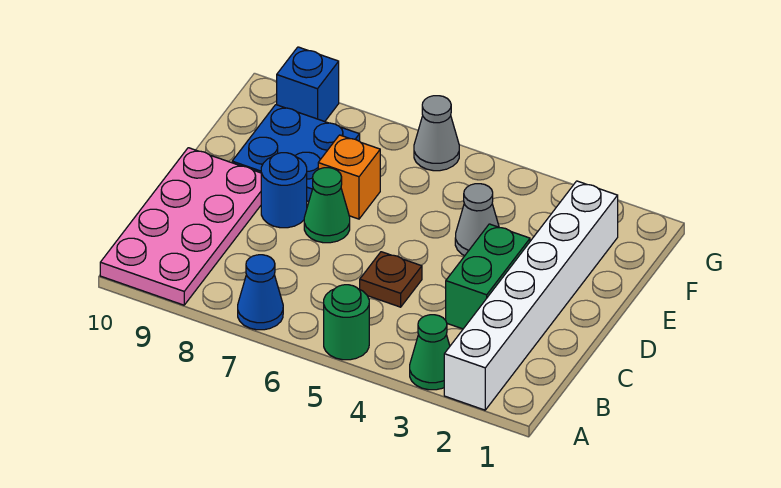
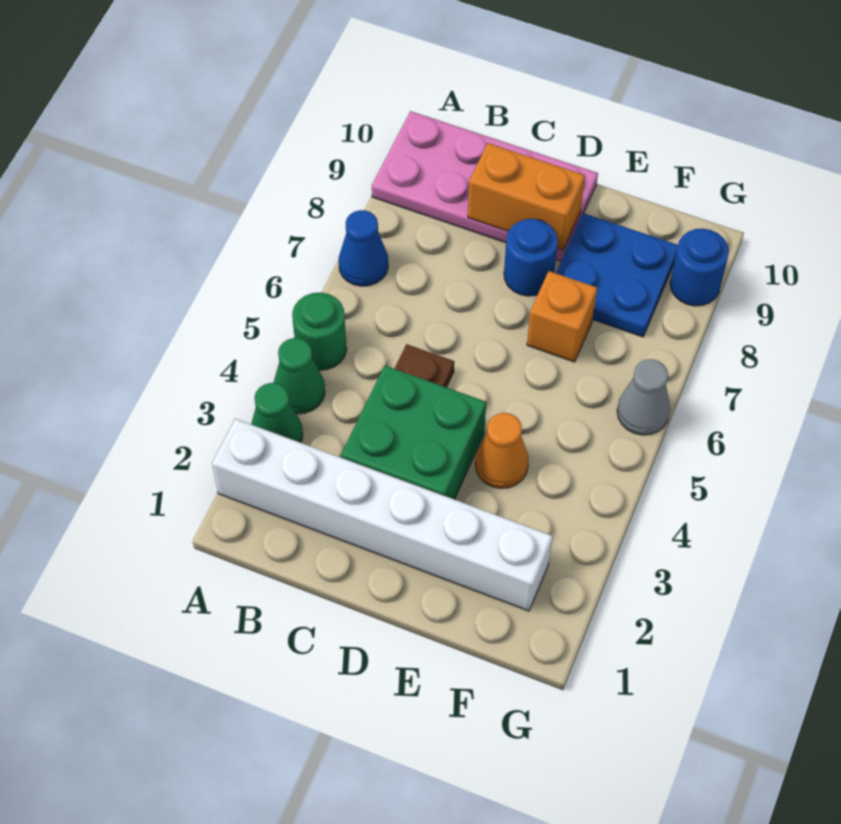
green brick C3:D3 level 1 -> green brick C3:D4 level 1
none -> orange brick C9:D9 level 2
green cone D7 level 1 -> green cone A4 level 1
grey cone E4 level 1 -> orange cone E4 level 1
blue brick G9 level 1 -> blue round brick G9 level 1

